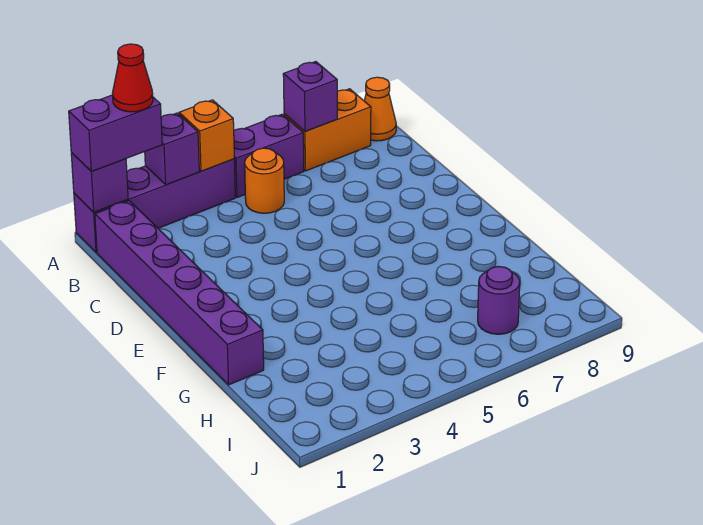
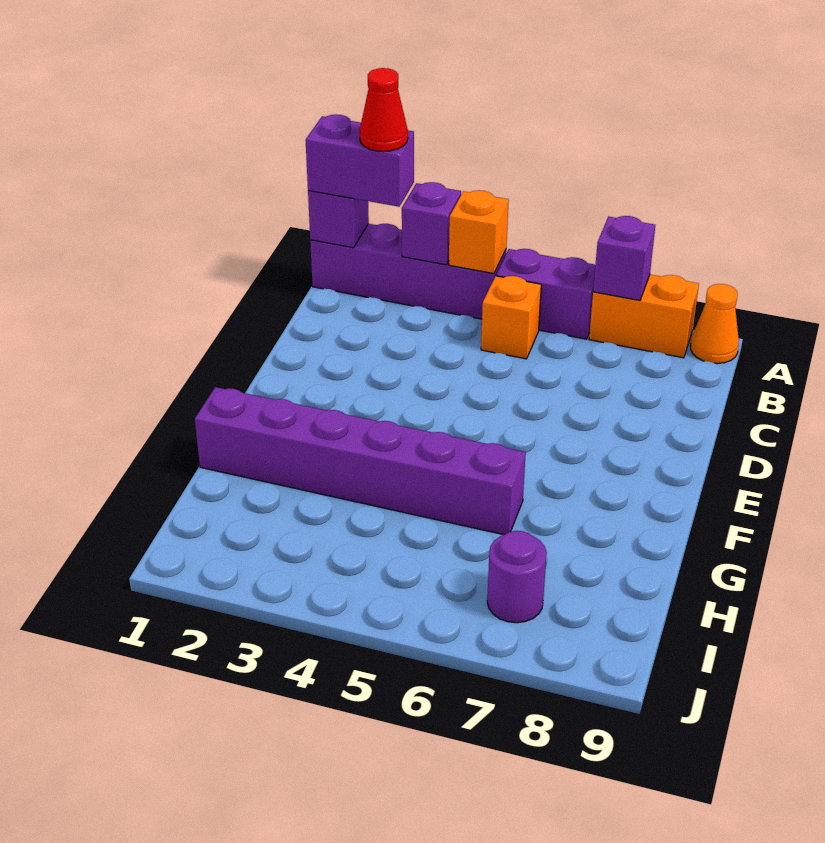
purple brick B1:G1 level 1 -> purple brick G1:G6 level 1
orange round brick B5 level 1 -> orange brick B5 level 1

